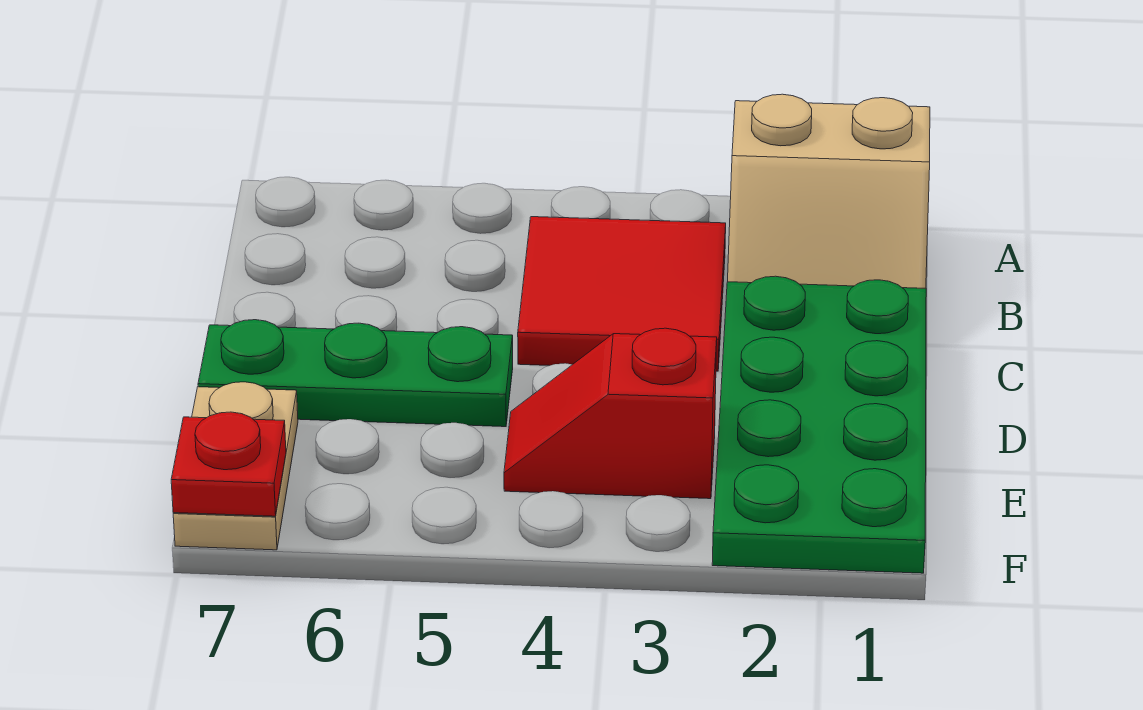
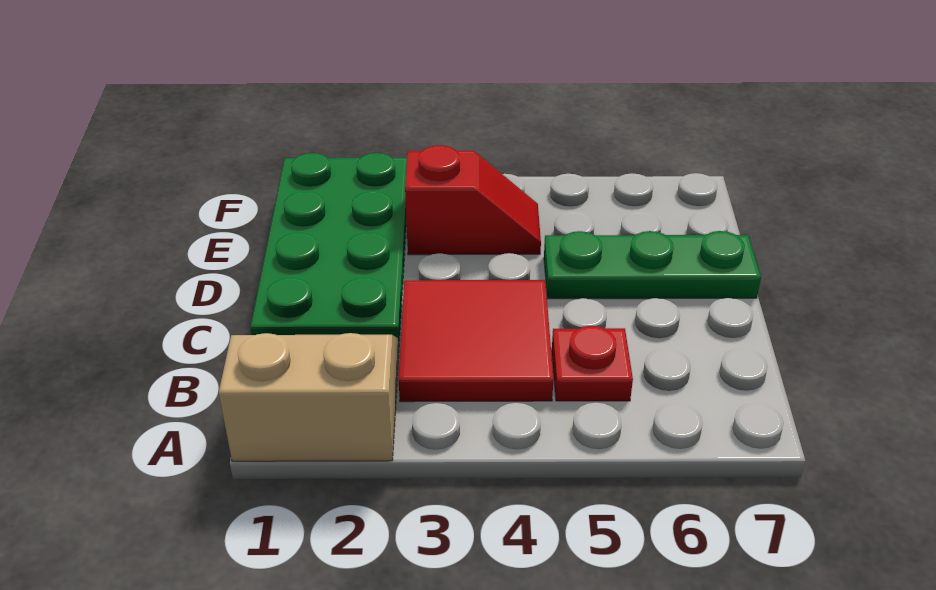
tan plate E7:F7 level 1 -> none
red plate F7 level 2 -> red plate B5 level 1

